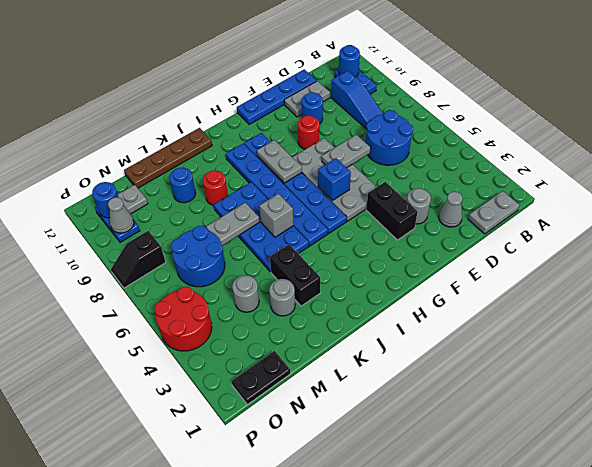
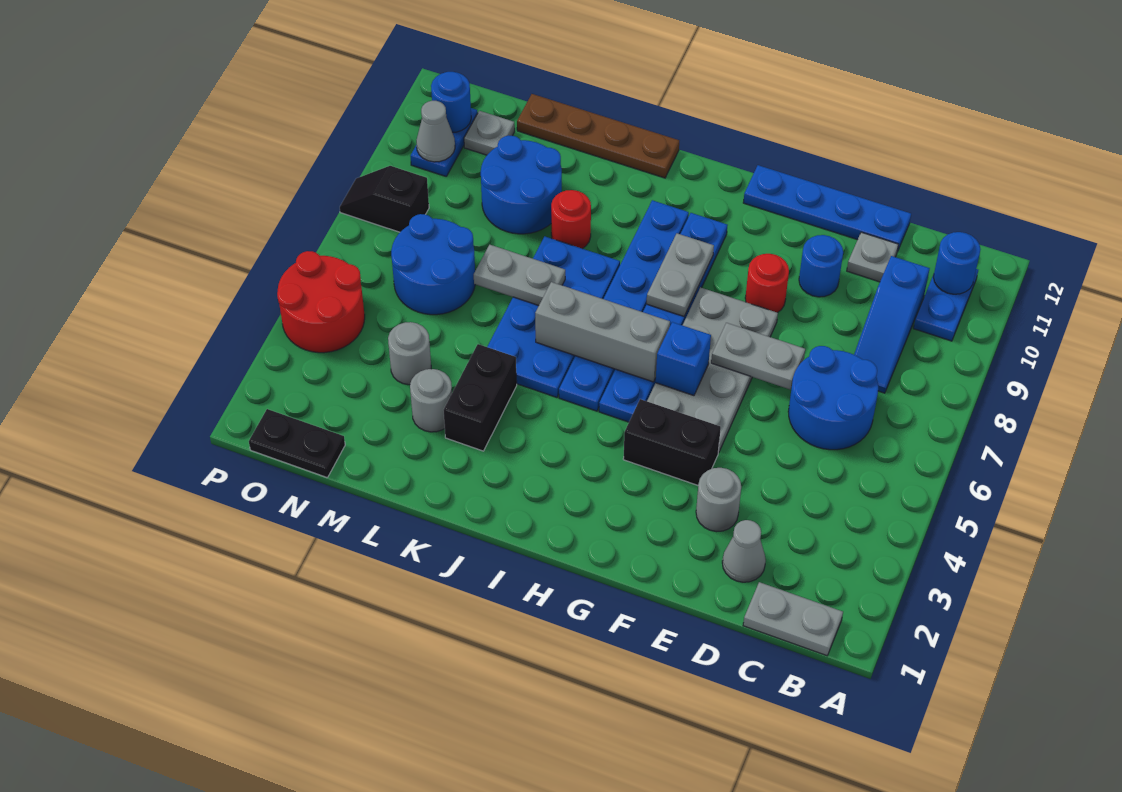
grey plate D11:E11 level 1 -> grey plate D11 level 1
black brick F3:F4 level 1 -> black brick F4:G4 level 1
grey brick J6 level 2 -> grey brick H6:J6 level 2
blue round brick L10 level 1 -> blue round brick L9:M10 level 1

